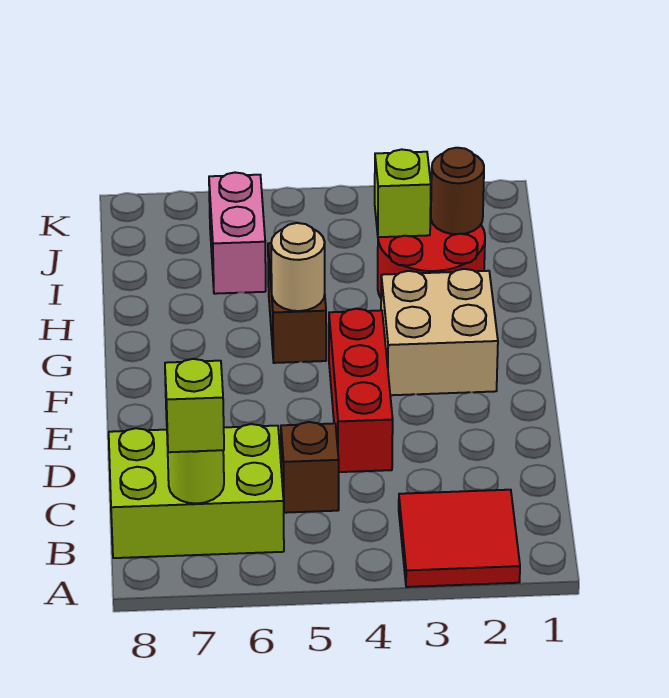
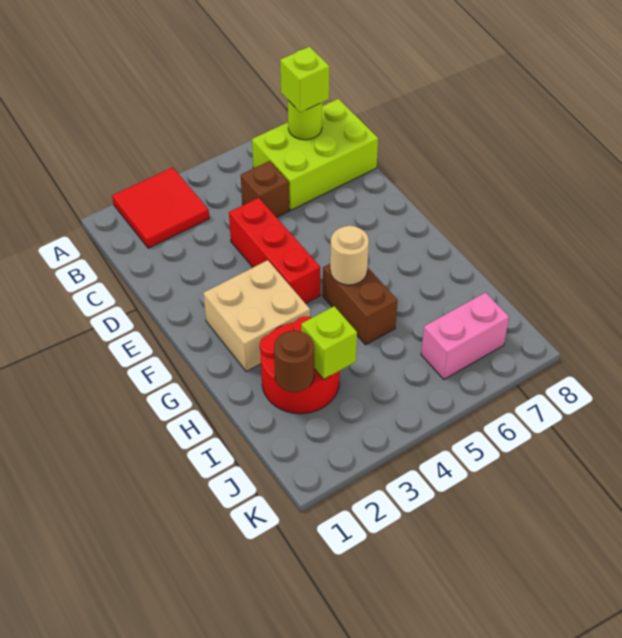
pink brick I6:J6 level 1 -> pink brick J6:J7 level 1

